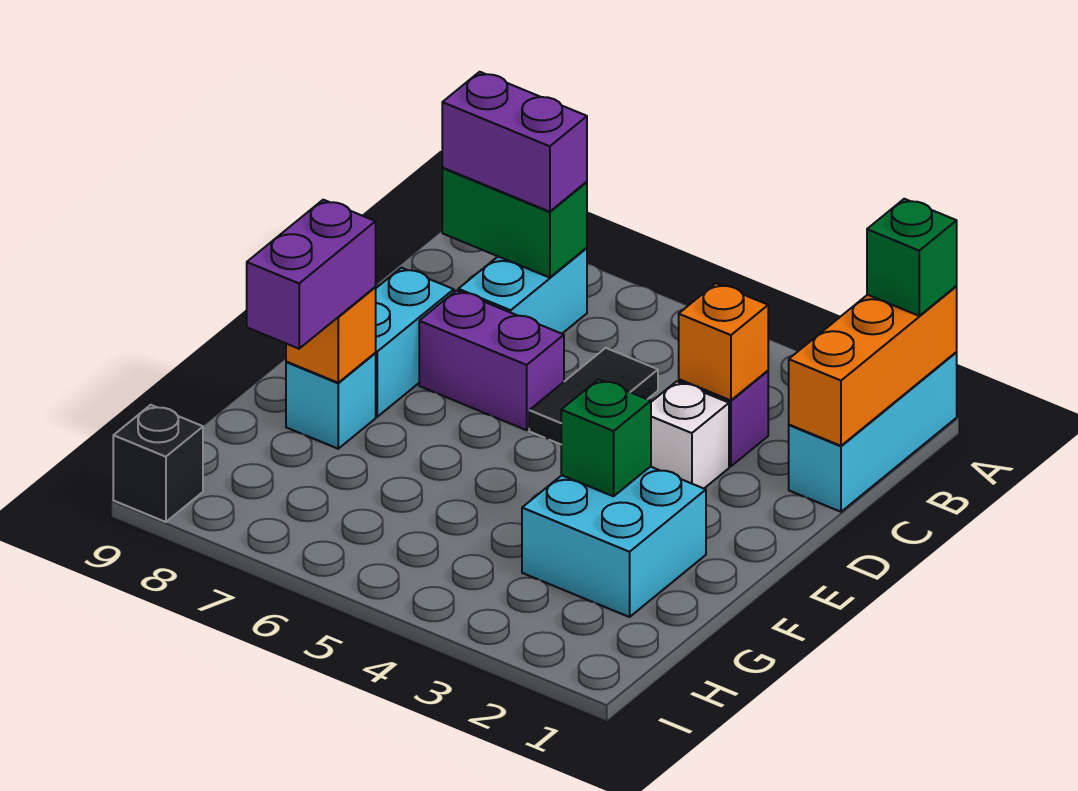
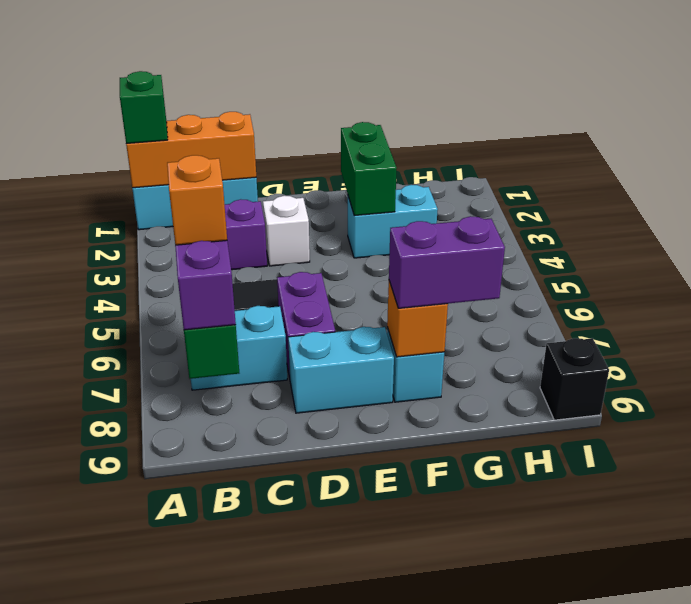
orange brick C3 level 2 -> orange brick B7 level 4
cyan brick F2:G3 level 1 -> cyan brick F3:G3 level 1
green brick F3 level 2 -> green brick F2:F3 level 2

